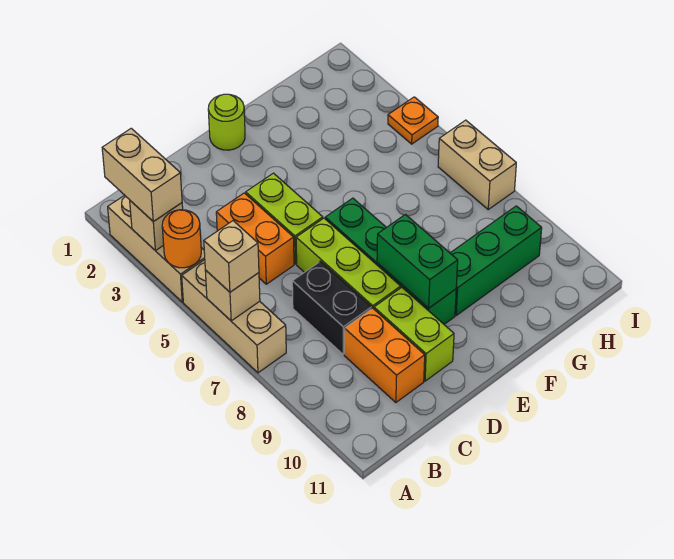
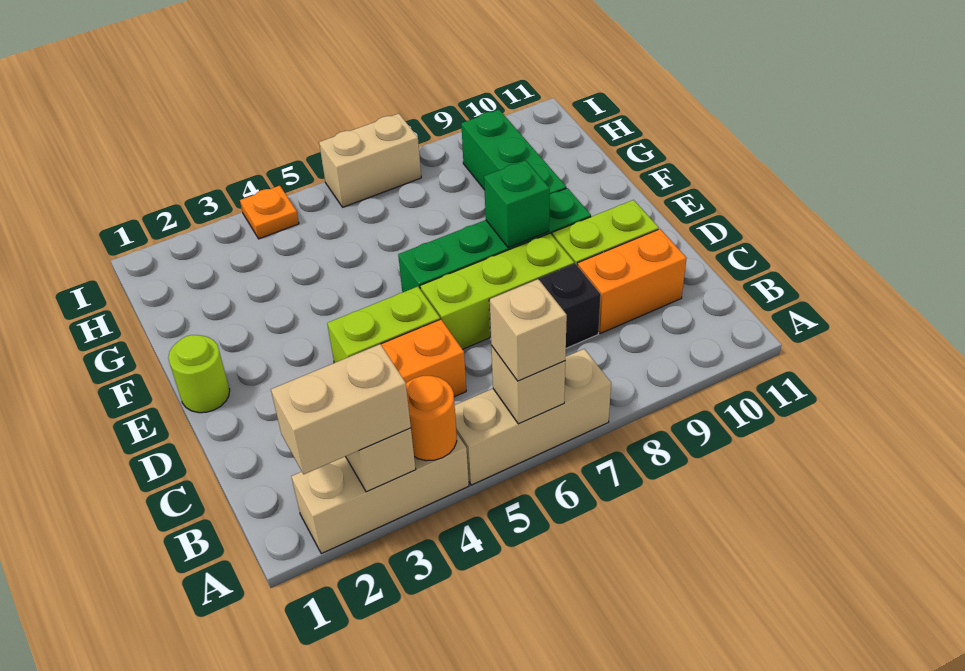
green brick E8:E9 level 2 -> green brick E8 level 2

